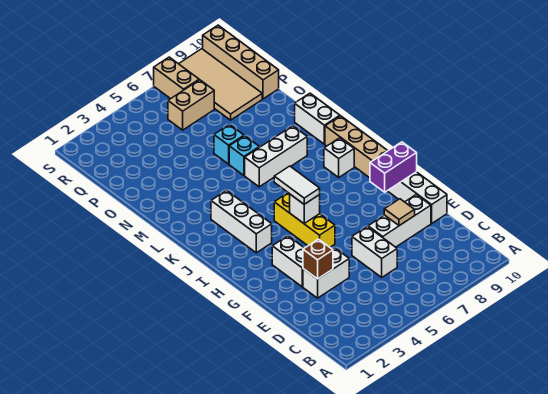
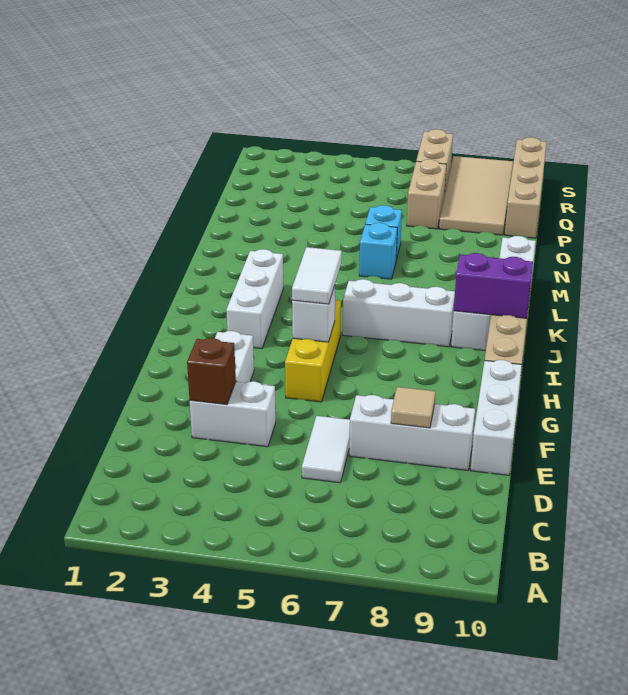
white brick D6:E6 level 1 -> white tile D6:E6 level 1
purple brick G9:G10 level 2 -> purple brick J9:J10 level 2
white brick L6:L8 level 1 -> white brick J6:J8 level 1
tan brick Q6:Q7 level 1 -> tan brick P7:Q7 level 1

